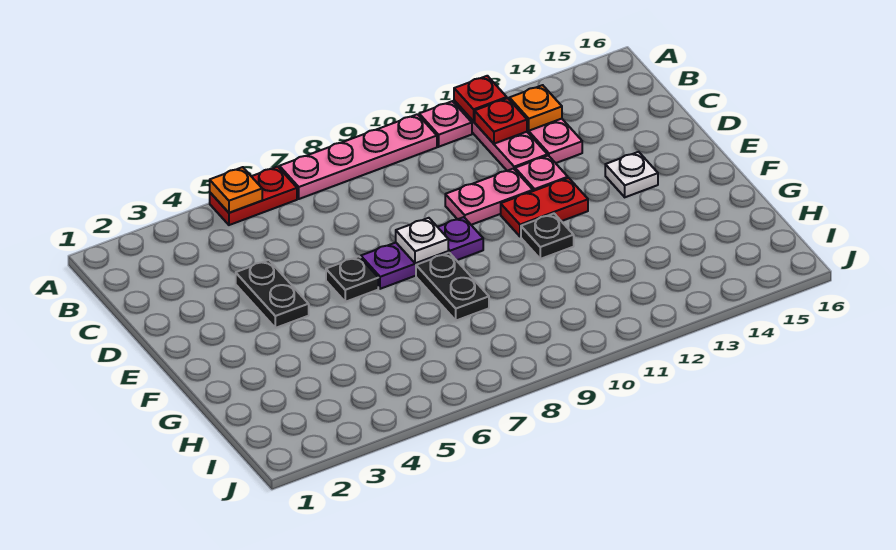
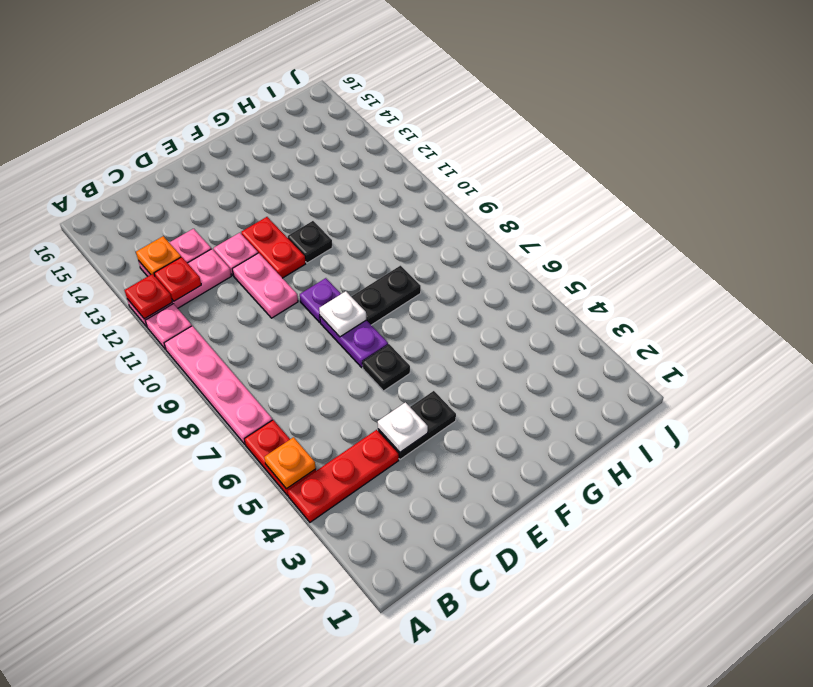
none -> red plate A4:C4 level 1
white plate E14 level 1 -> white plate D4 level 2

